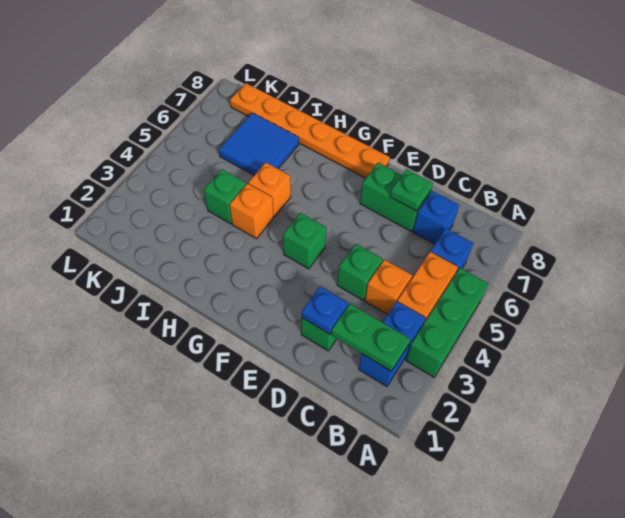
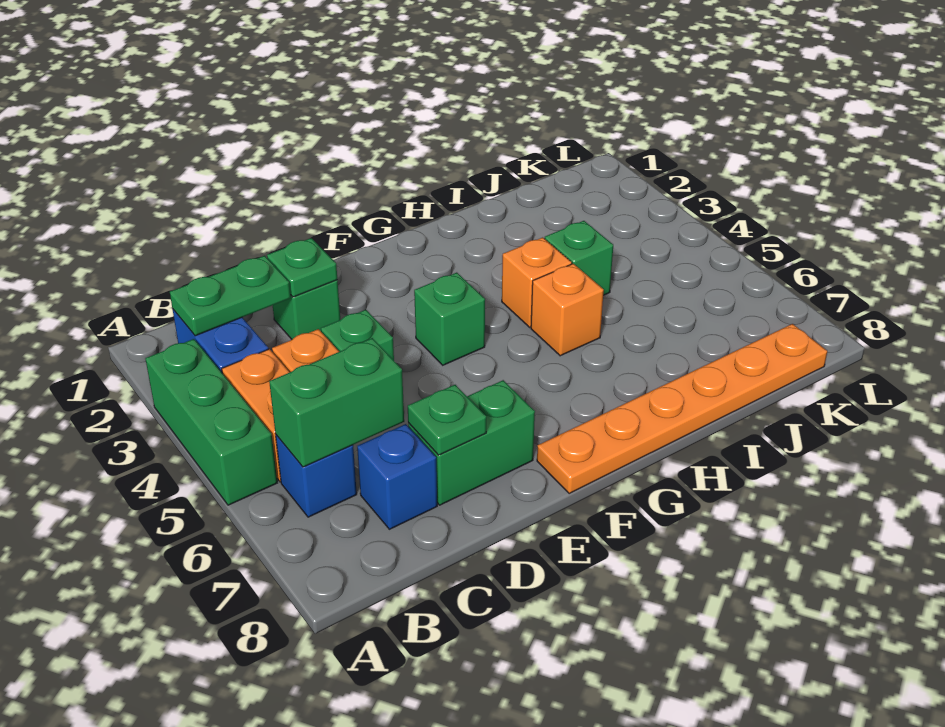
none -> green brick B6:C6 level 2
blue plate D2 level 2 -> green plate D2 level 2
blue tile I6:J7 level 1 -> none

